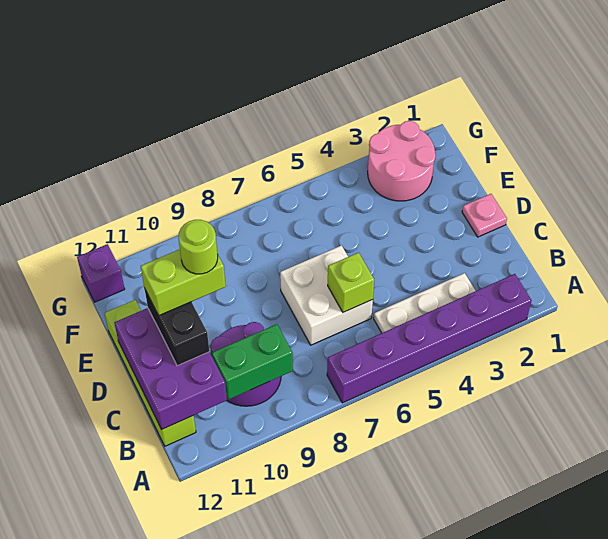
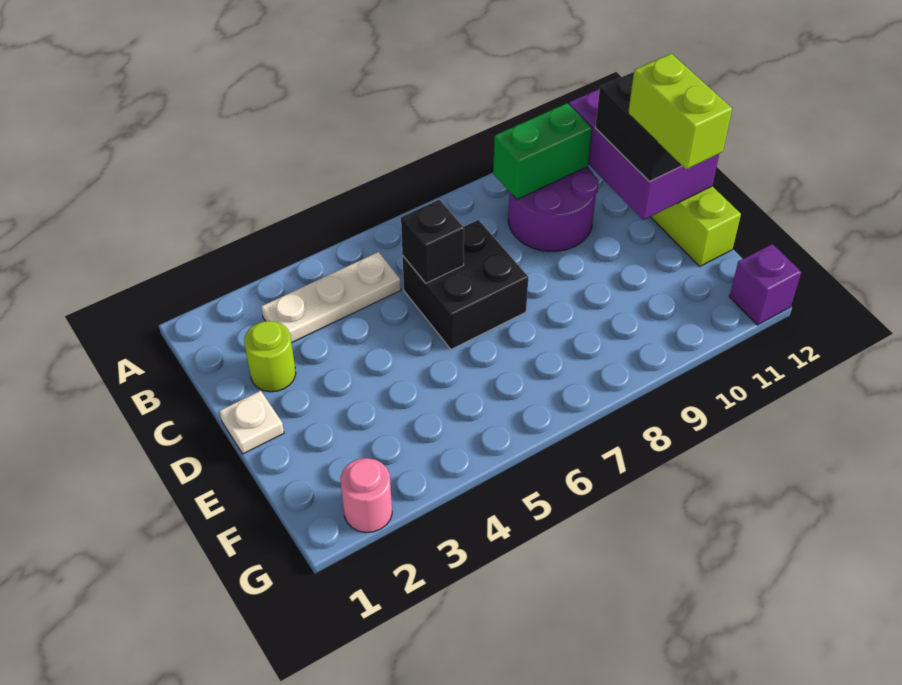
purple brick A2:A7 level 1 -> none
white brick C6:D7 level 1 -> black brick C6:D7 level 1
lime brick C6 level 2 -> black brick C6 level 2
pink plate D1 level 1 -> white plate D1 level 1
lime brick D10:D11 level 4 -> lime brick D11:E11 level 4
lime round brick D10 level 5 -> lime round brick C2 level 1
pink round brick F2:G3 level 1 -> pink round brick G2 level 1

